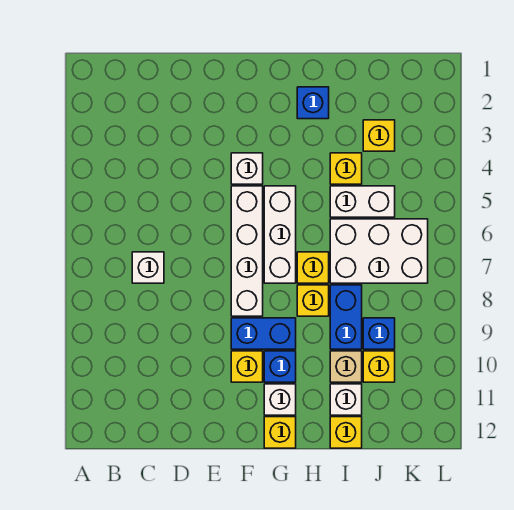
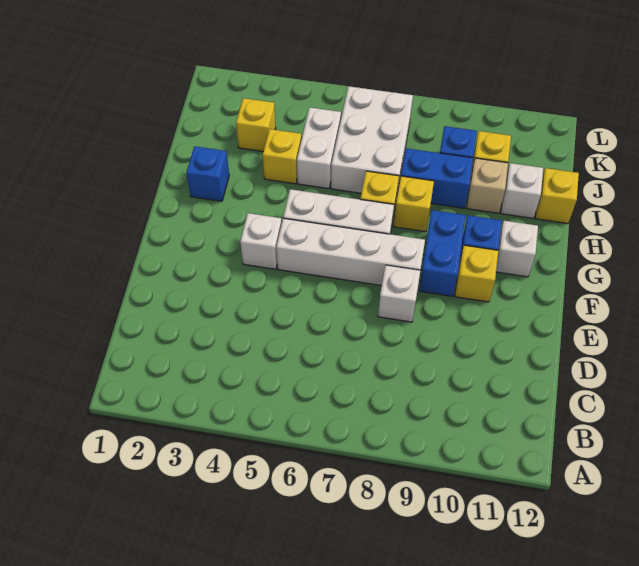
white brick C7 level 1 -> white brick E8 level 1
yellow brick G12 level 1 -> none

